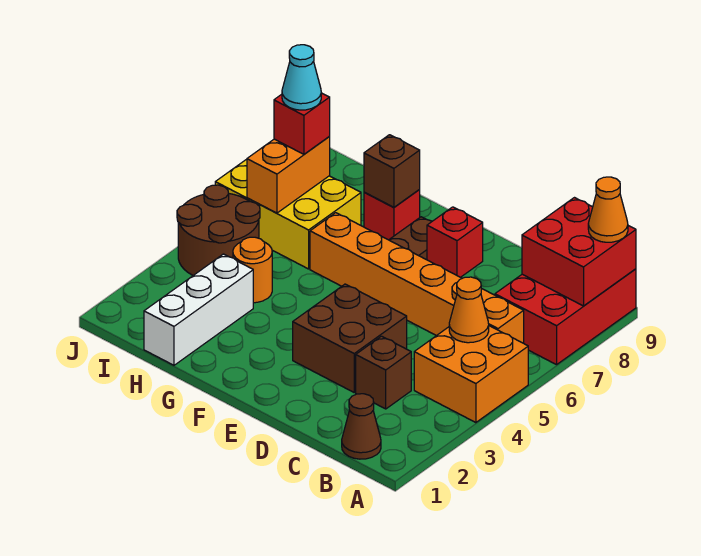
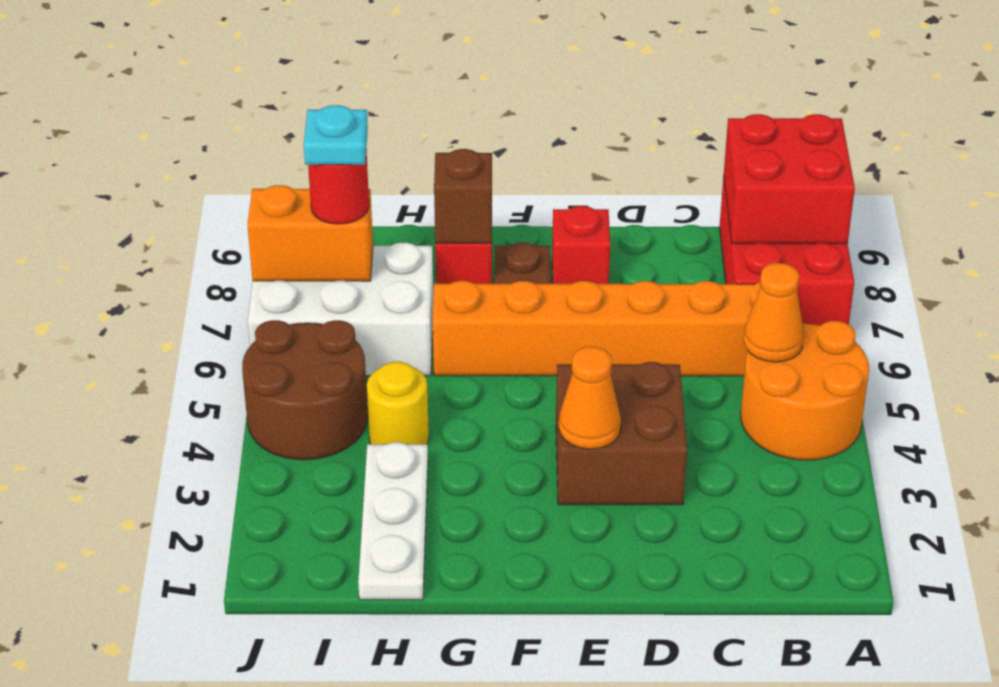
orange brick A4:B5 level 1 -> orange round brick A4:B5 level 1
orange cone A9 level 3 -> orange cone E3 level 2
brown cone B1 level 1 -> none
brown brick C3 level 1 -> none
white brick H1:H3 level 1 -> white plate H1:H3 level 1
orange round brick H4 level 1 -> yellow round brick H4 level 1
yellow brick H6:J7 level 1 -> white brick H6:J7 level 1
orange brick I6:I7 level 2 -> orange brick I7:J7 level 2
red brick I7 level 3 -> red round brick I7 level 3
cyan cone I7 level 4 -> cyan plate I7 level 4

